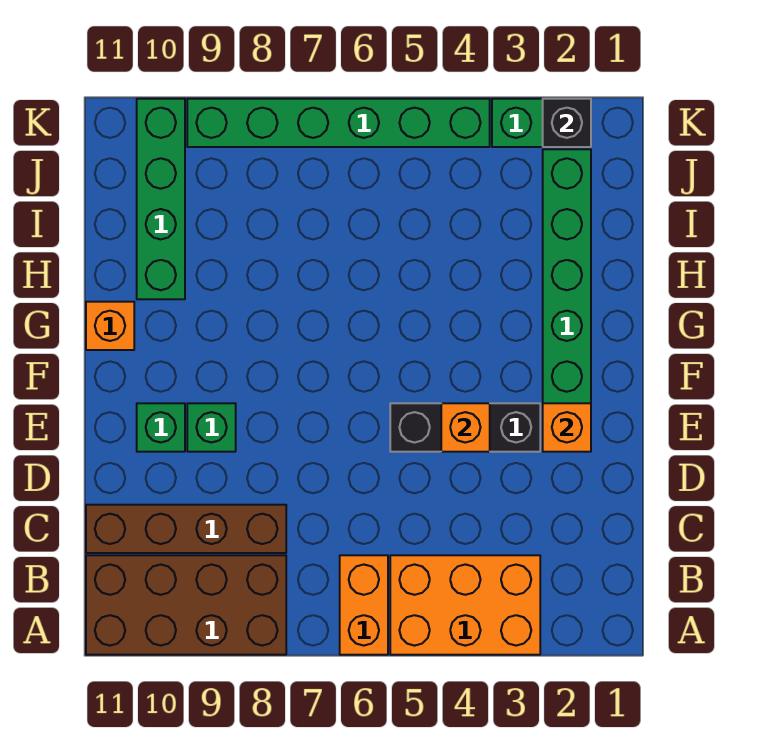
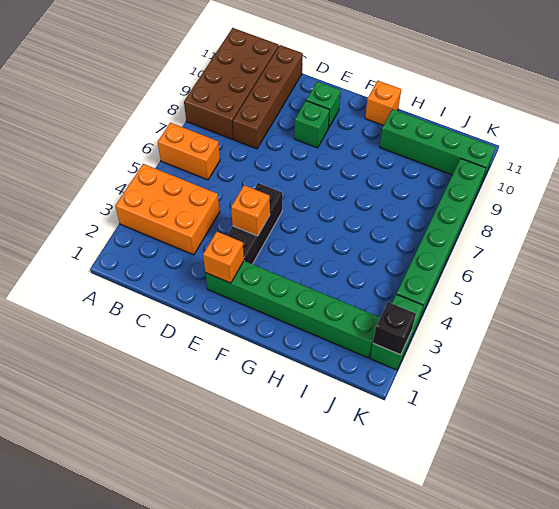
orange brick A3:B5 level 1 -> orange brick A3:C4 level 1

